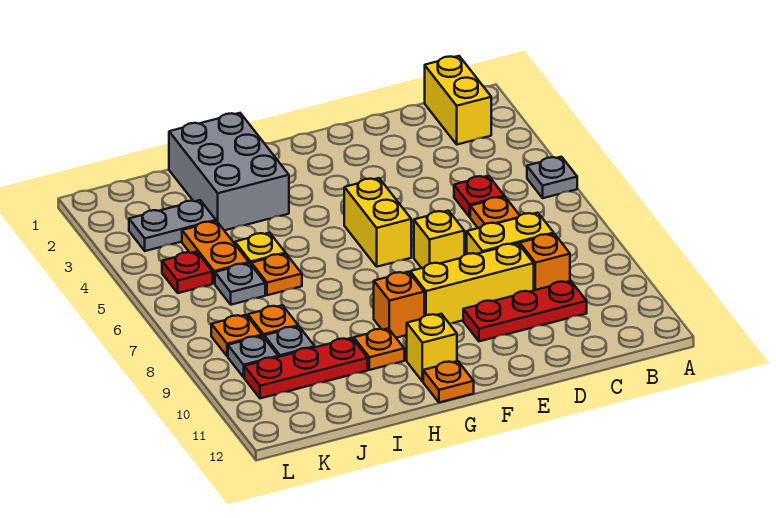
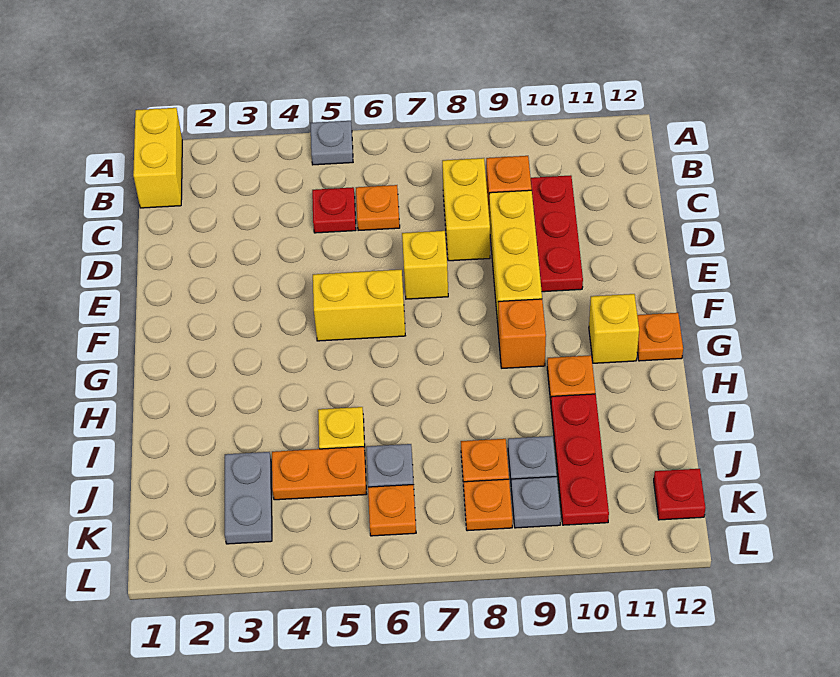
yellow brick B1:B2 level 1 -> yellow brick A1:B1 level 1
grey brick H1:I3 level 1 -> none
orange plate I6 level 1 -> orange plate K6 level 1
red plate K5 level 1 -> red plate K12 level 1

